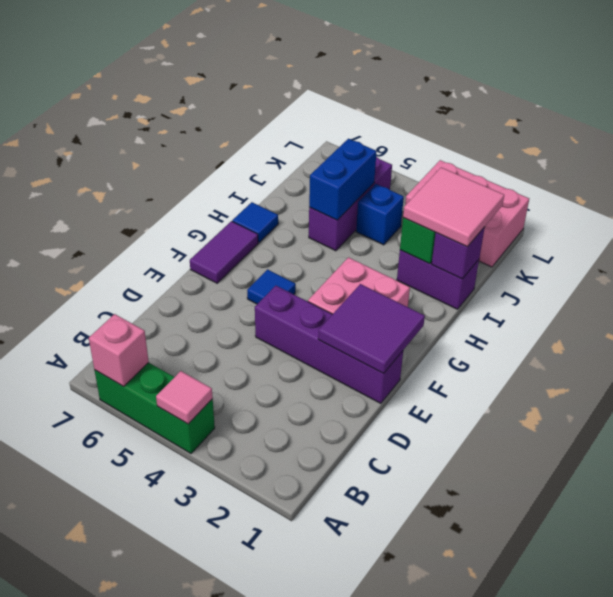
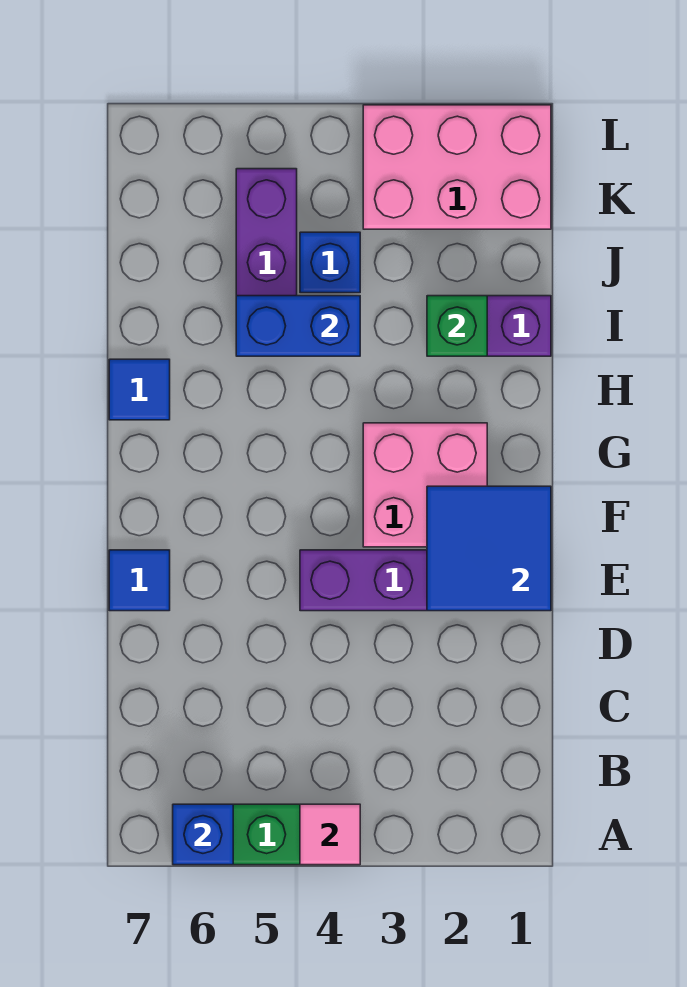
pink brick A6 level 2 -> blue brick A6 level 2
purple tile E1:F2 level 2 -> blue tile E1:F2 level 2
blue tile F5 level 1 -> blue tile E7 level 1
purple tile F7:G7 level 1 -> none
purple brick I1 level 2 -> none
pink tile I1:J2 level 3 -> none
blue brick I5:J5 level 2 -> blue brick I4:I5 level 2

